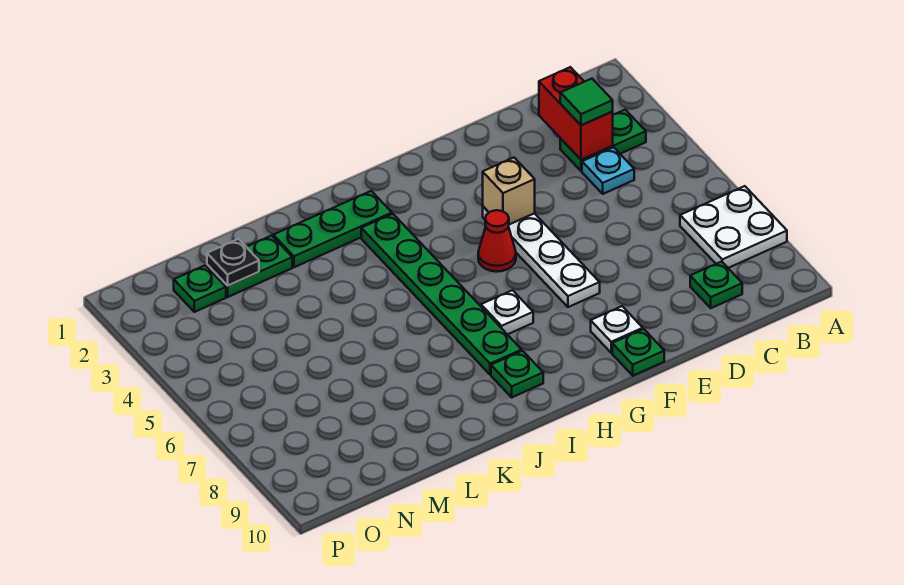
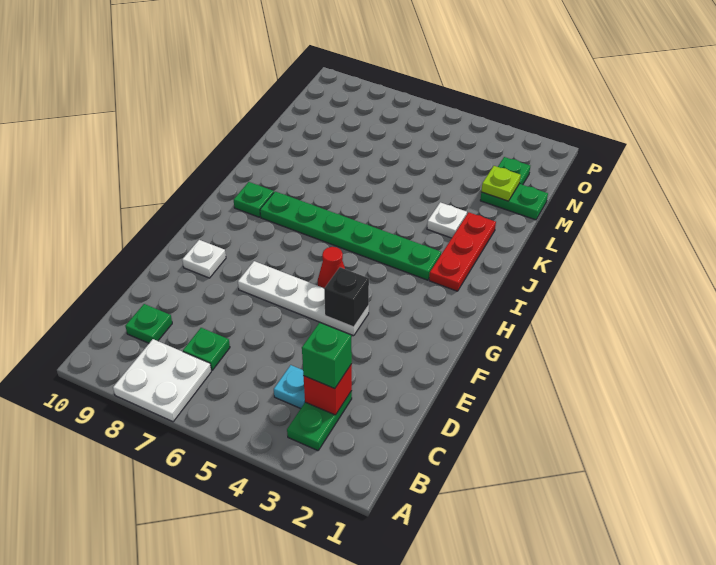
red brick C2:C3 level 2 -> red brick C3 level 2
green tile C3 level 3 -> green brick C3 level 3
tan brick F4 level 2 -> black brick F4 level 2
green plate F10 level 1 -> green plate C7 level 1
white plate H7 level 1 -> white plate K3 level 1
green plate I2:K2 level 1 -> red plate I2:K2 level 1
green plate L2:M2 level 1 -> green plate M1:M2 level 1
black plate M2 level 2 -> lime plate M2 level 2

